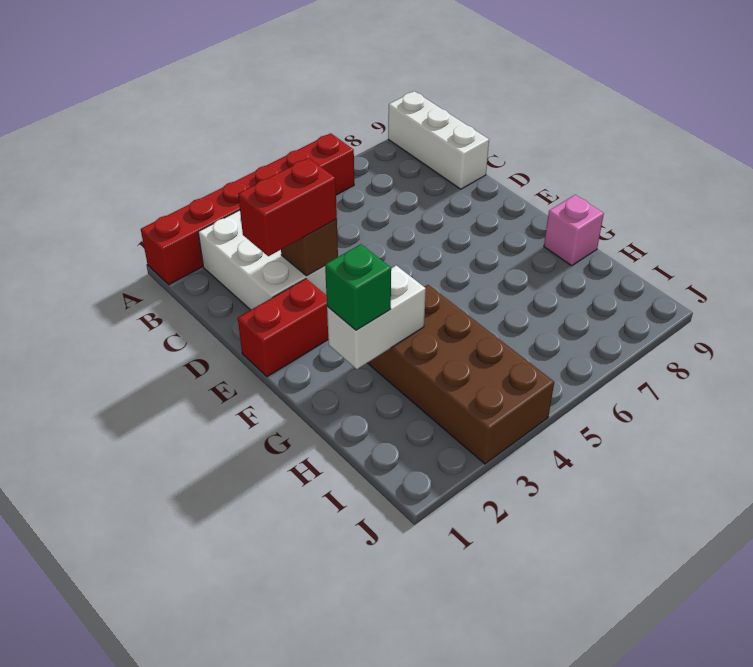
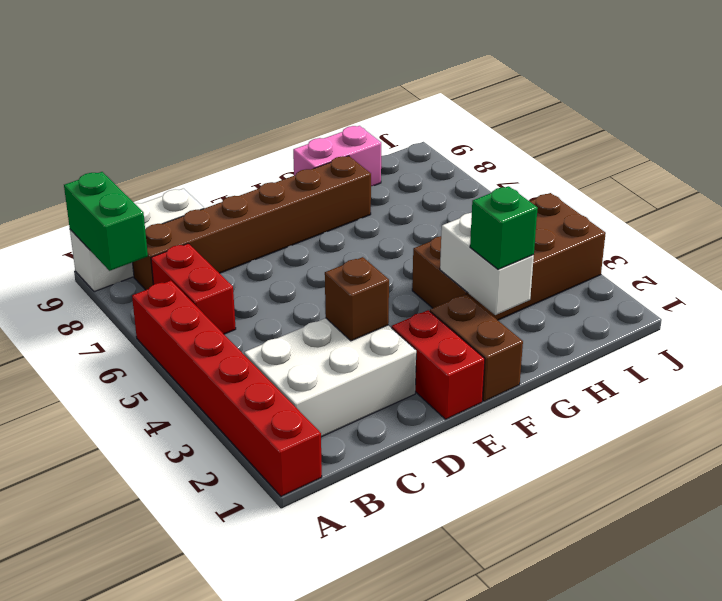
none -> green brick A8:A9 level 2
none -> brown brick B8:G8 level 1
red brick D2:D3 level 3 -> red brick B6:B7 level 1
none -> brown brick F1:F2 level 1
pink brick G9 level 1 -> pink brick G9:H9 level 1

